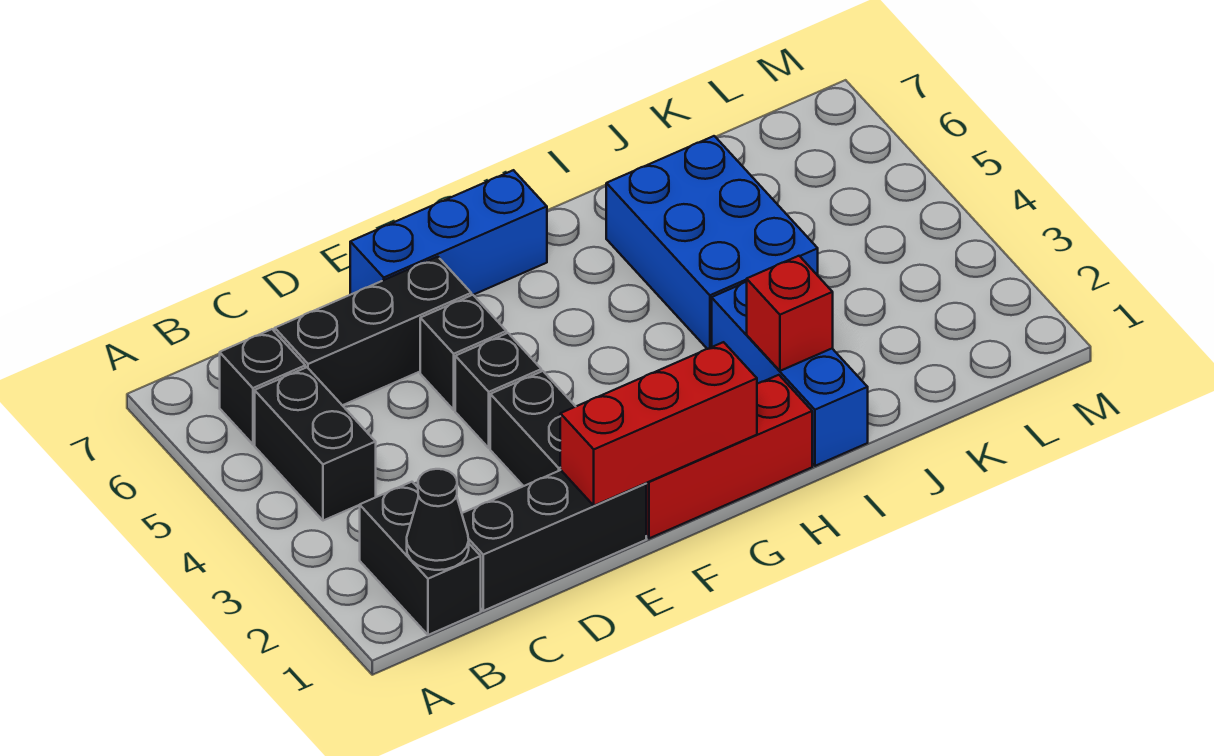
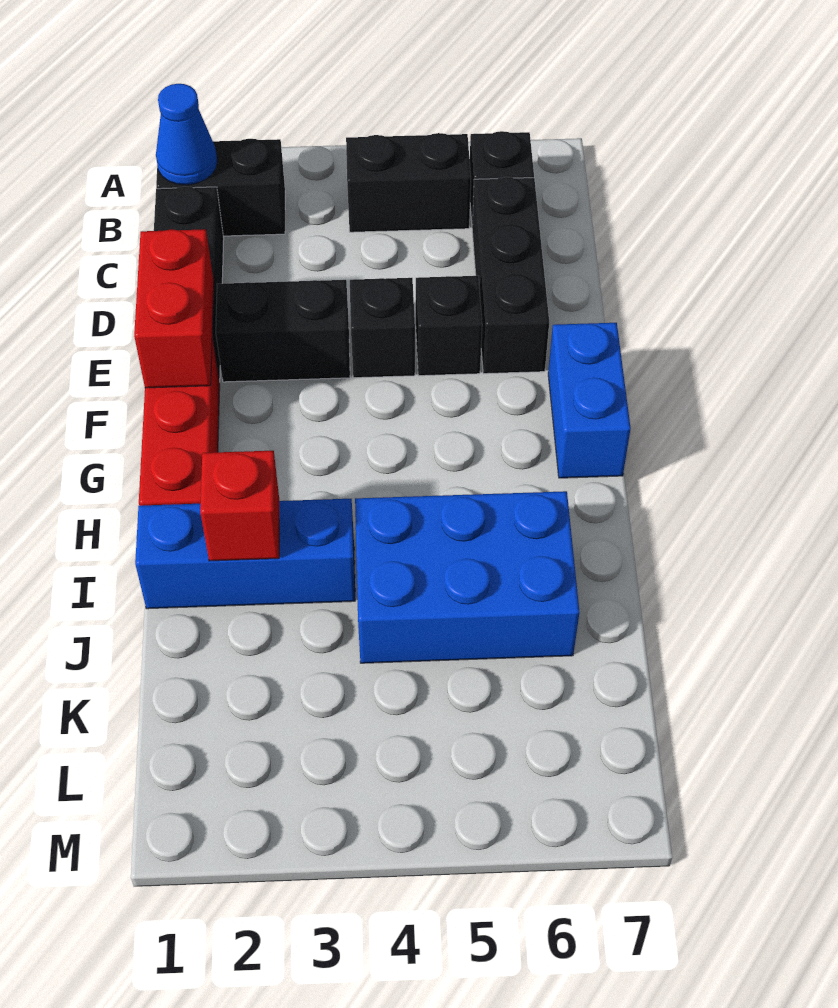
black cone B1 level 2 -> blue cone B1 level 2
red brick E1:G1 level 2 -> red brick E1:F1 level 2
blue brick E7:G7 level 1 -> blue brick F7:G7 level 1

